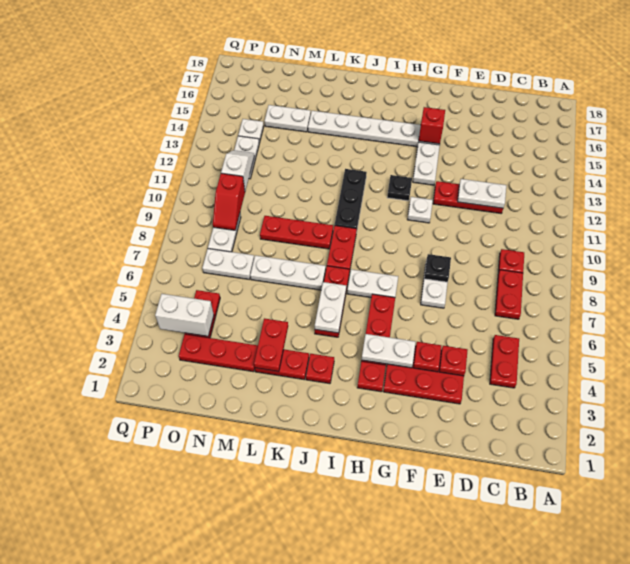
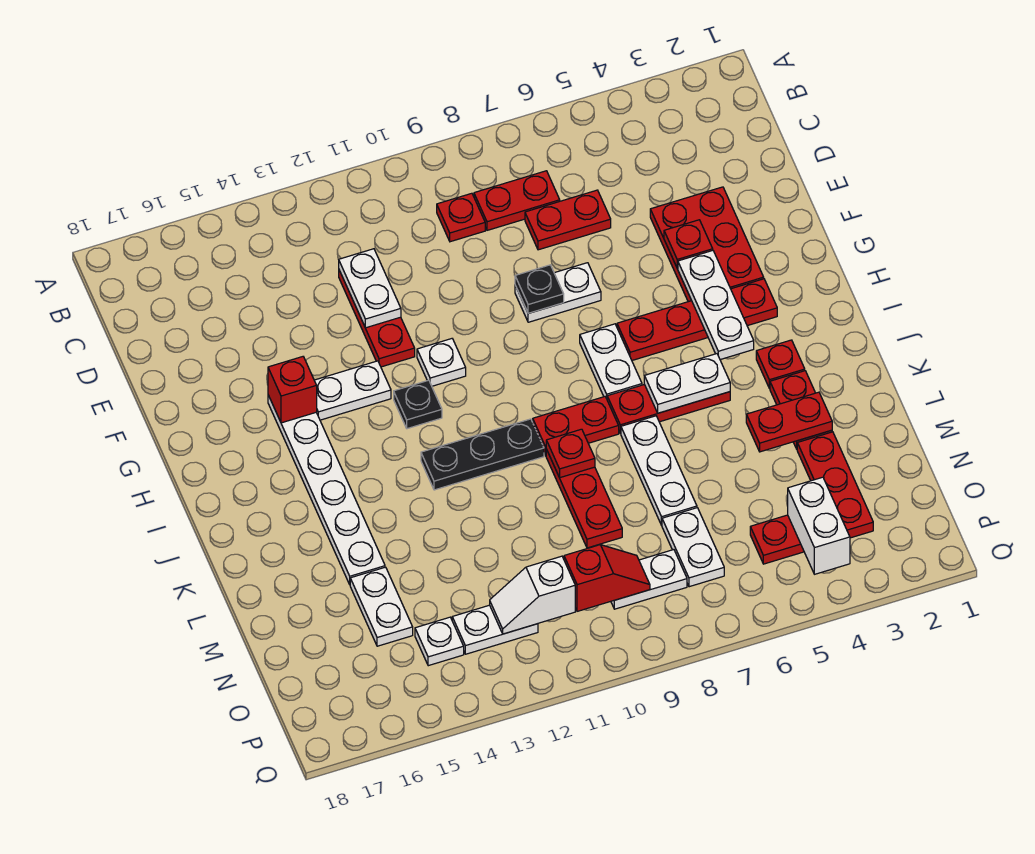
red plate C4:C5 level 1 -> red plate D6:D7 level 1
red plate E4 level 2 -> red plate K9 level 2
white plate G4:H4 level 2 -> white plate G4:I4 level 2

